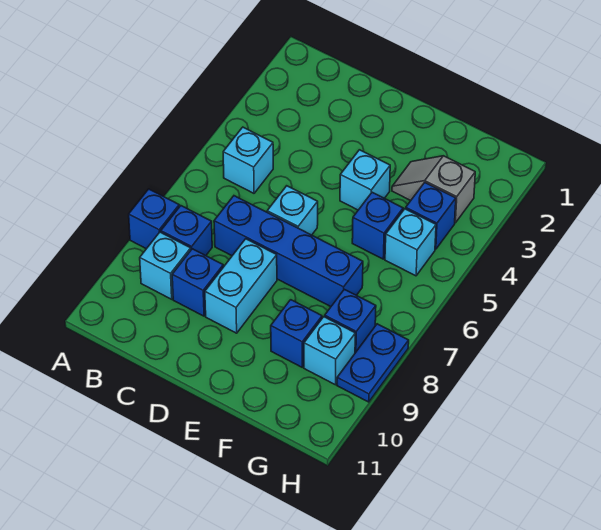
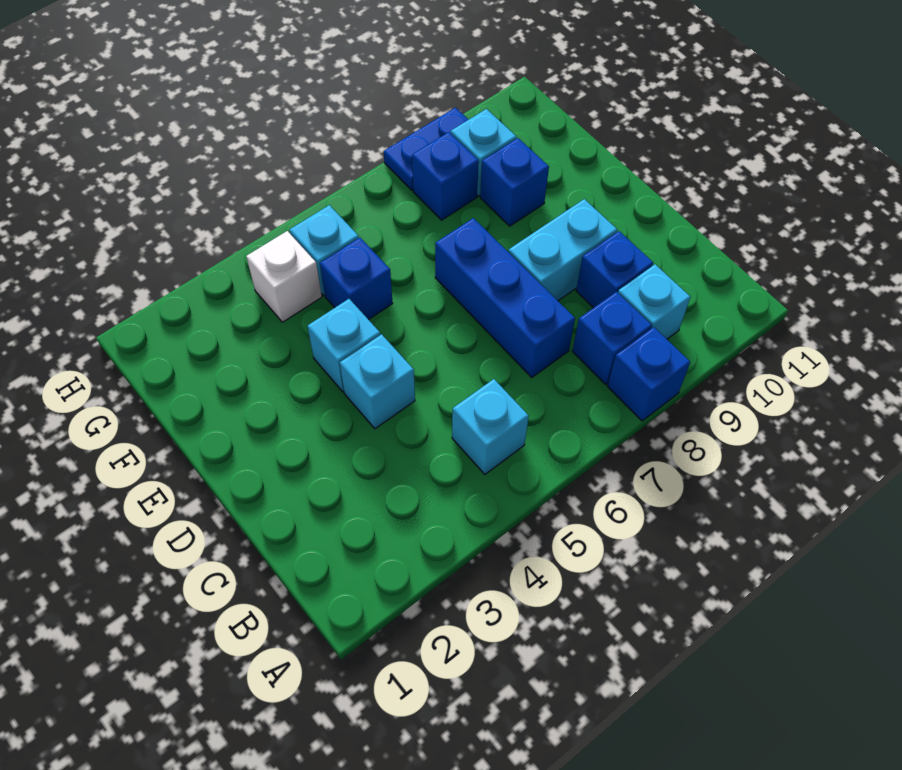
blue brick C7:F7 level 1 -> blue brick C7:E7 level 1
cyan brick D6 level 1 -> cyan brick D4 level 1
grey slope F3:G3 level 1 top G -> none
blue brick G4 level 1 -> white brick G4 level 1

